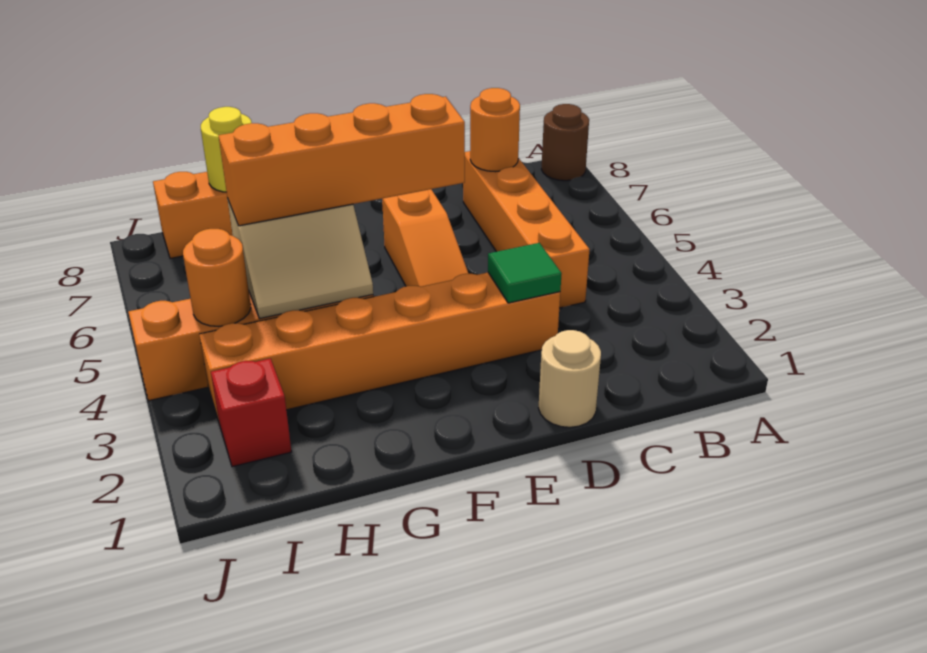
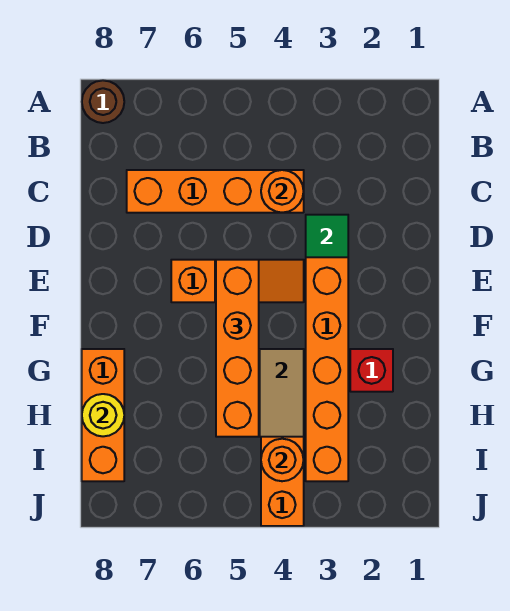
orange round brick C7 level 2 -> orange round brick C4 level 2
tan round brick D1 level 1 -> none
red brick I2 level 1 -> red brick G2 level 1

